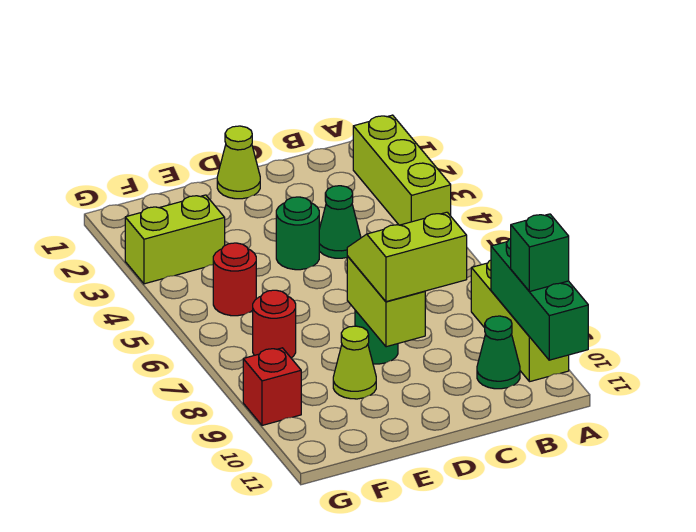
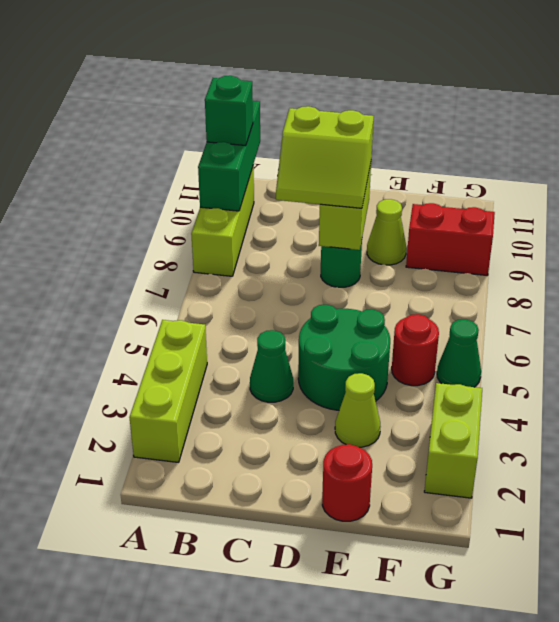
green cone B10 level 1 -> green cone G5 level 1
lime cone D1 level 1 -> lime cone E3 level 1
green round brick D4 level 1 -> green round brick D4:E5 level 1
lime brick F3:G3 level 1 -> lime brick G2:G3 level 1
red round brick F7 level 1 -> red round brick E1 level 1
red brick G9 level 1 -> red brick F9:G9 level 1

